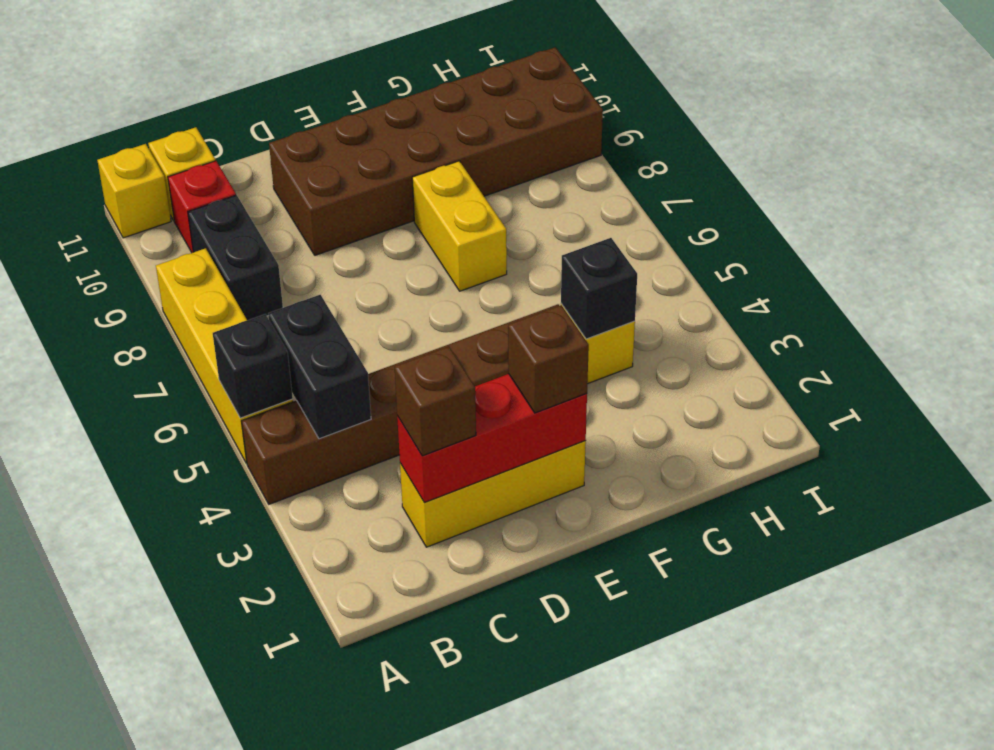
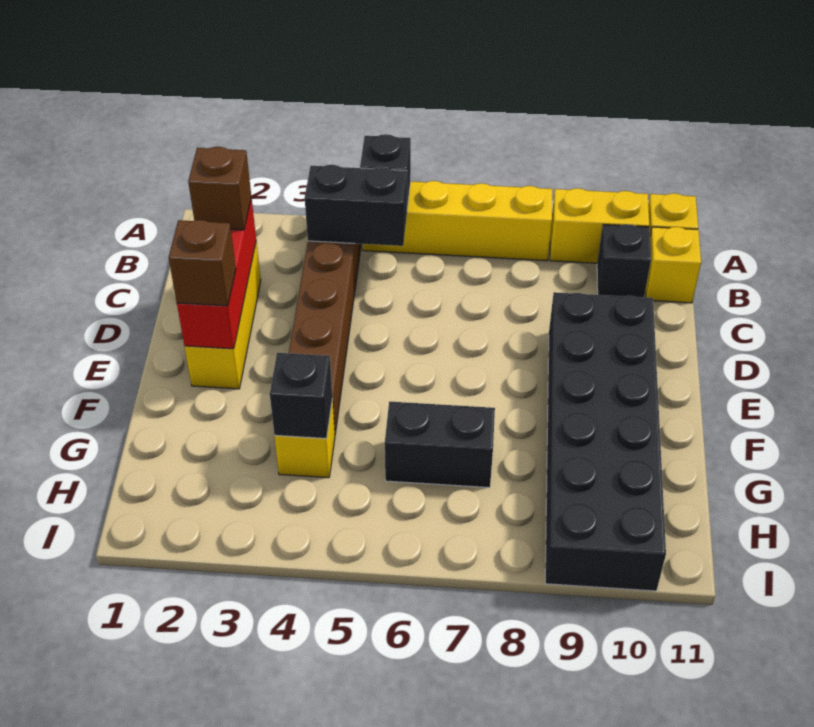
black brick B8:B9 level 1 -> black brick G6:G7 level 1
red brick B10 level 1 -> black brick B10 level 1
brown brick D9:I10 level 1 -> black brick D9:I10 level 1
yellow brick F7:F8 level 1 -> yellow brick A9:A10 level 1

